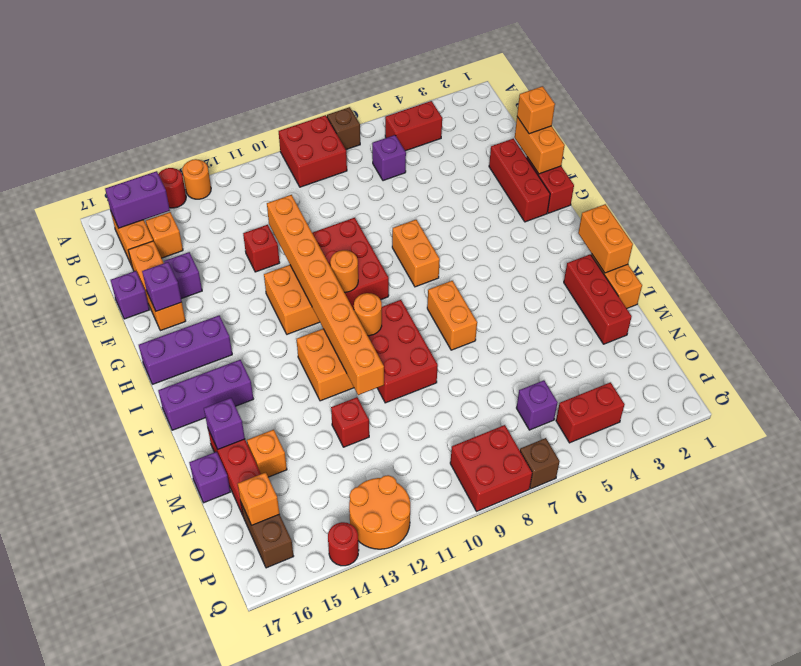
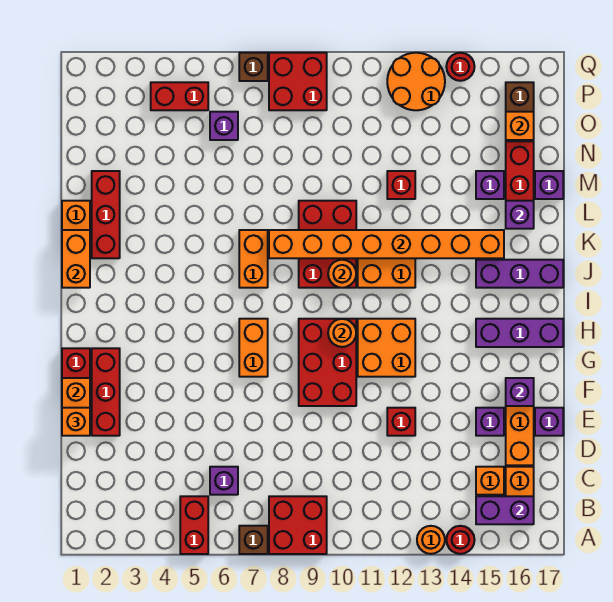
red brick B4:B5 level 1 -> red brick A5:B5 level 1
orange brick E11:L11 level 2 -> orange brick K8:K15 level 2
orange brick M15 level 1 -> purple brick M15 level 1

